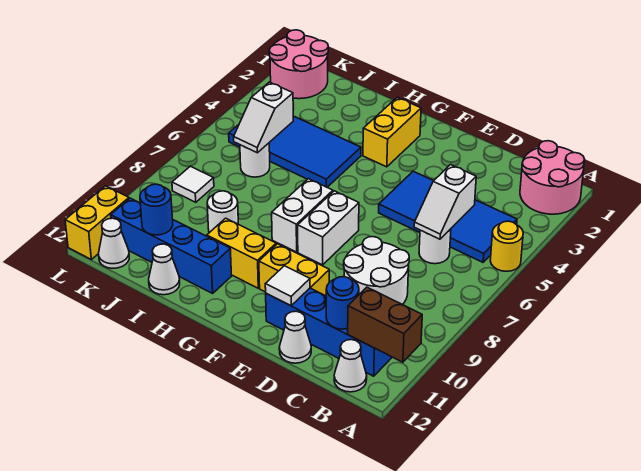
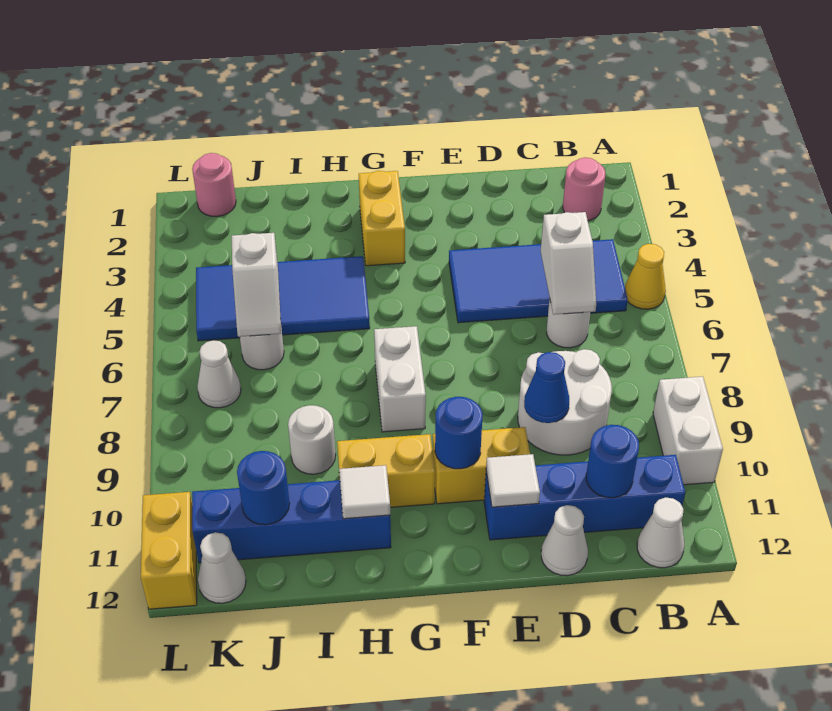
pink round brick A1:B2 level 1 -> pink round brick B2 level 1
yellow round brick A5 level 1 -> yellow cone A5 level 1
brown brick A11:B11 level 2 -> none
none -> blue cone D9 level 2
white brick F7:F8 level 1 -> white brick A9:A10 level 1
none -> blue round brick F10 level 2
white cone I12 level 1 -> white cone K7 level 1
pink round brick K1:L2 level 1 -> pink round brick K1 level 1
white tile K8 level 1 -> white tile H11 level 2

